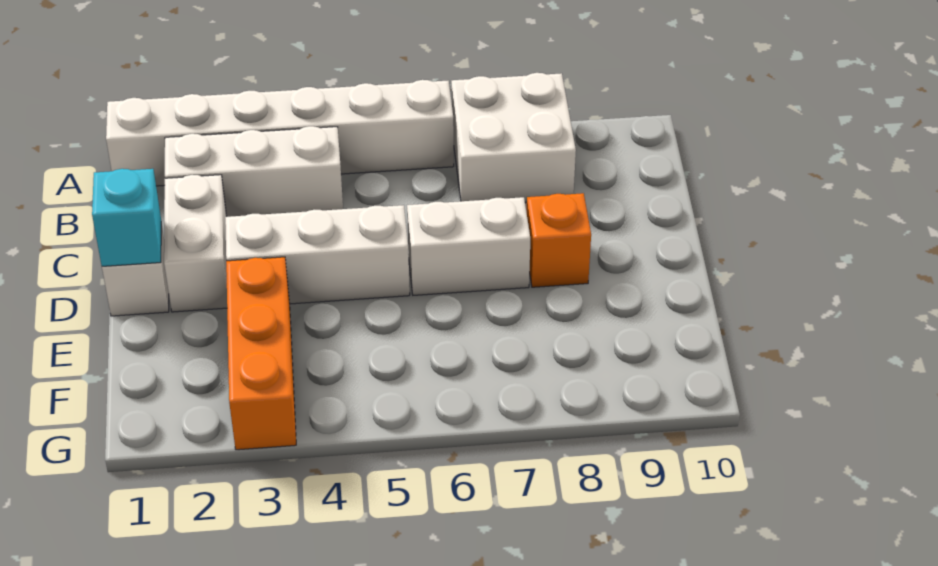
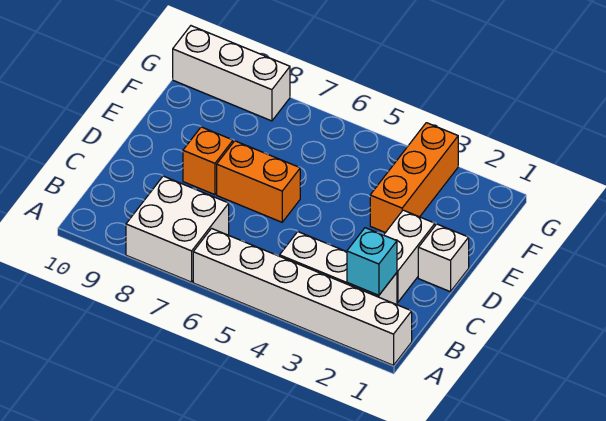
cyan brick D1 level 2 -> cyan brick B2 level 2
white brick D3:D5 level 1 -> white brick G8:G10 level 1
white brick D6:D7 level 1 -> orange brick D6:D7 level 1

